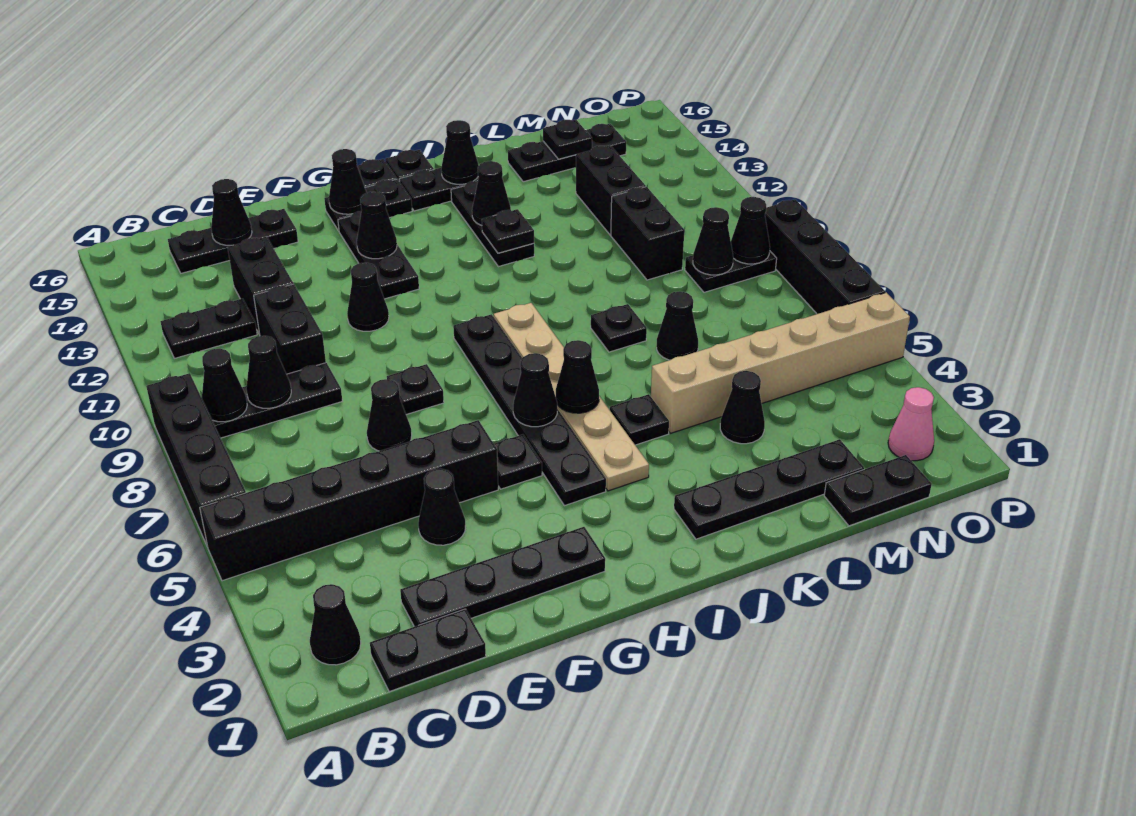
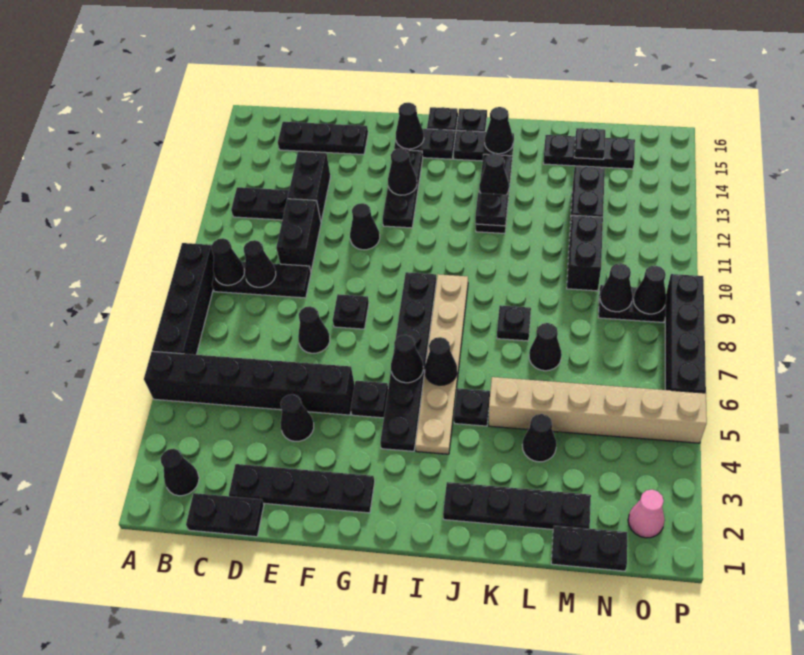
black cone D15 level 2 -> none

